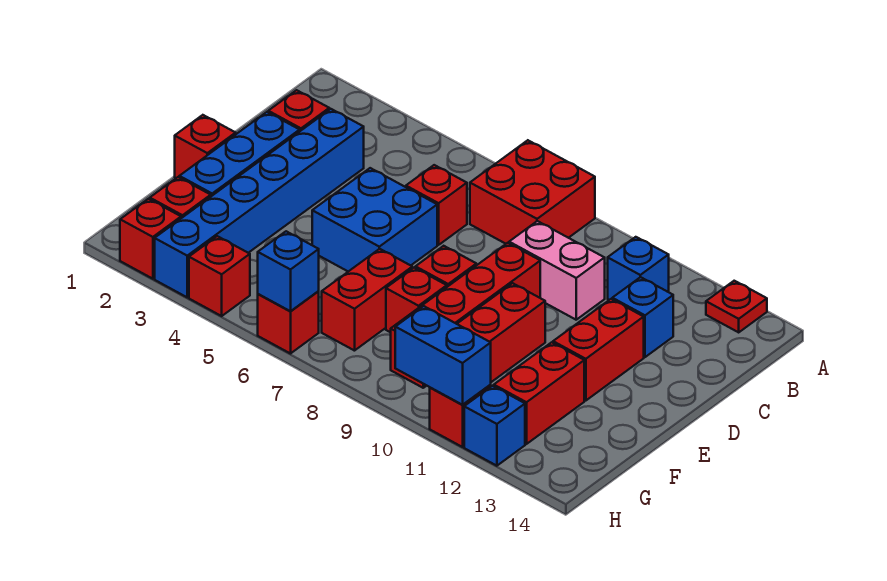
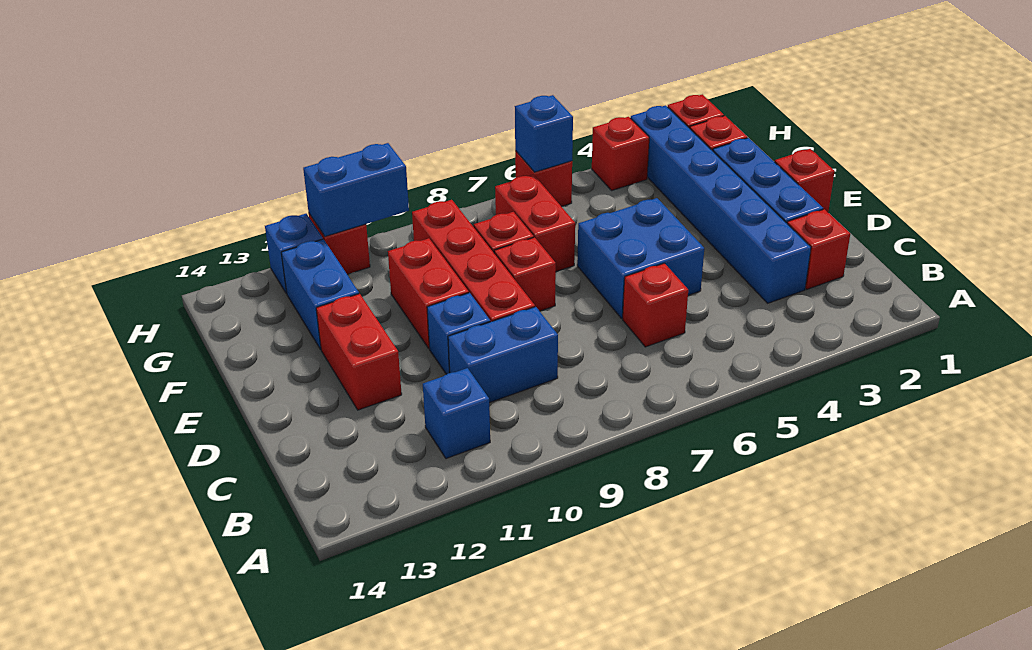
red brick A7:B8 level 1 -> none
red plate A13 level 1 -> none
pink brick C9:C10 level 1 -> blue brick C9:C10 level 1
blue brick C12 level 1 -> blue brick D10 level 1
red brick F12:G12 level 1 -> blue brick F12:G12 level 1

